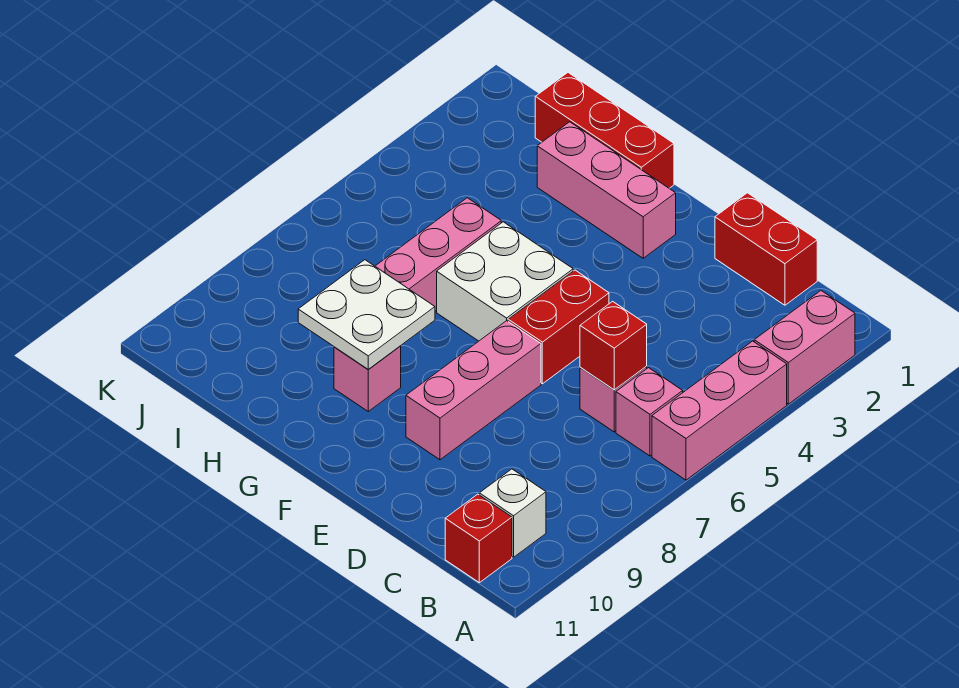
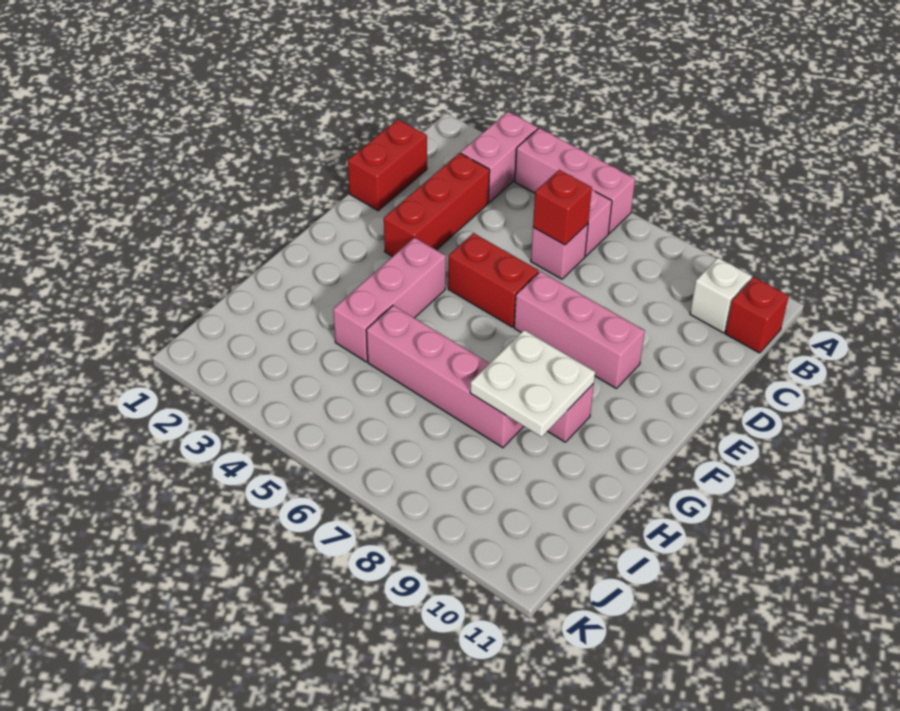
pink brick A2:A3 level 1 -> pink brick A3:B3 level 1
pink brick F2:H2 level 1 -> pink brick F4:H4 level 1
white brick F5:G6 level 1 -> none
red brick G1:I1 level 1 -> red brick C3:E3 level 1

